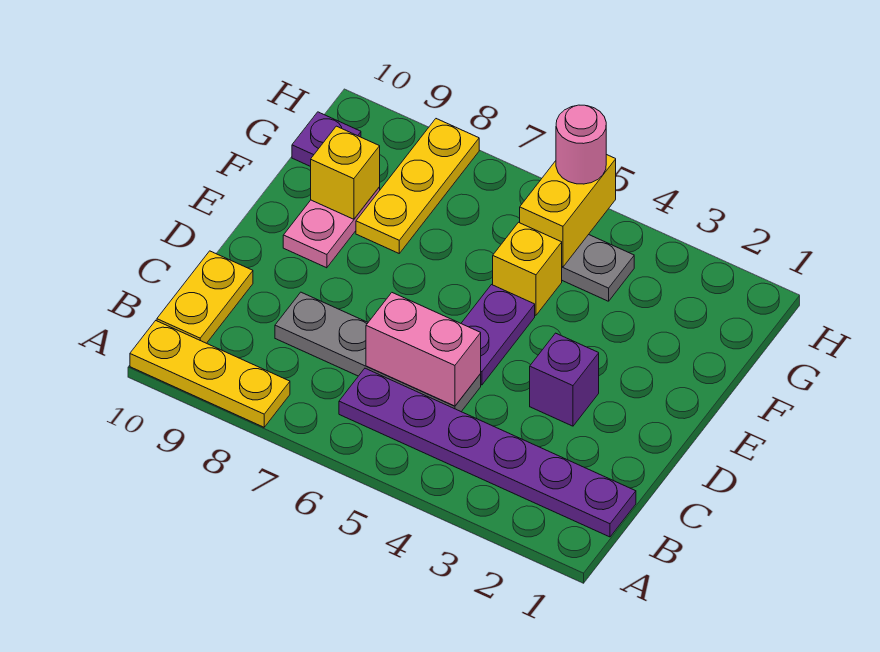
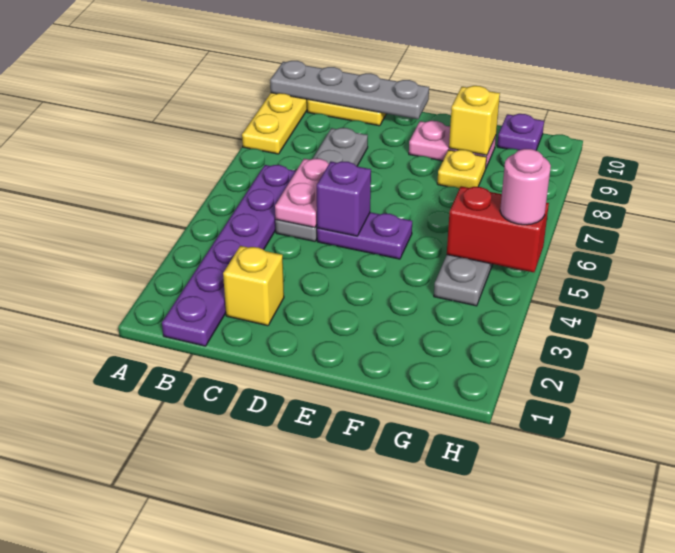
none -> grey plate A10:D10 level 2
pink brick C5:C6 level 2 -> pink plate C5:C6 level 2
purple brick D3 level 1 -> purple brick D5 level 2
yellow brick F5 level 1 -> yellow brick C2 level 1
yellow plate F8:H8 level 1 -> yellow plate F8 level 1
yellow brick G5:H5 level 2 -> red brick G5:H5 level 2

